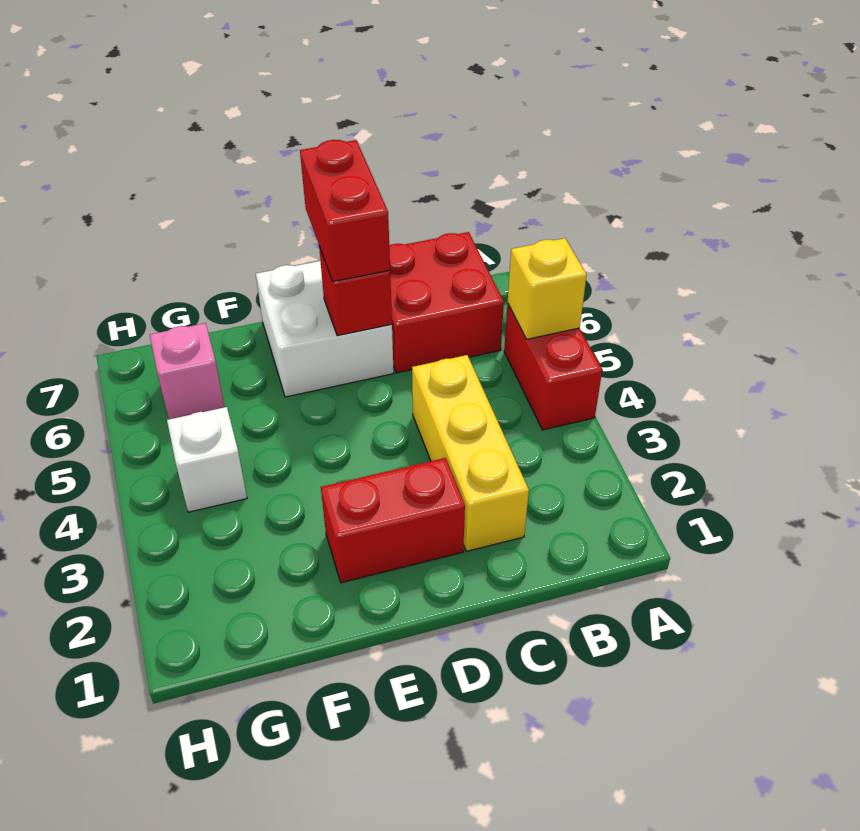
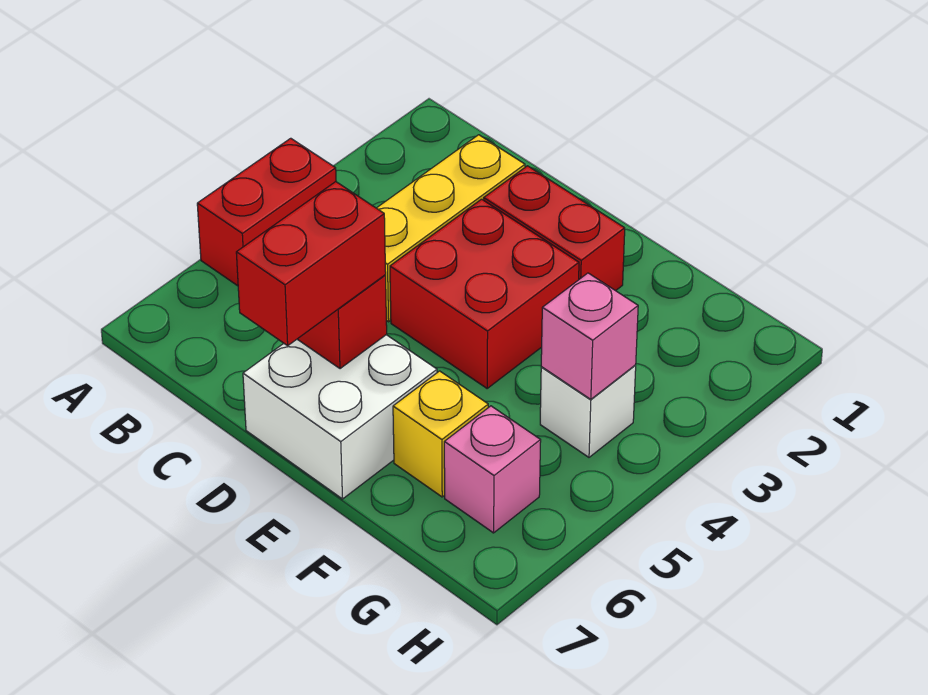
yellow brick A5 level 2 -> yellow brick F6 level 1
red brick B6:C7 level 1 -> red brick D3:E4 level 1
none -> pink brick G4 level 2

